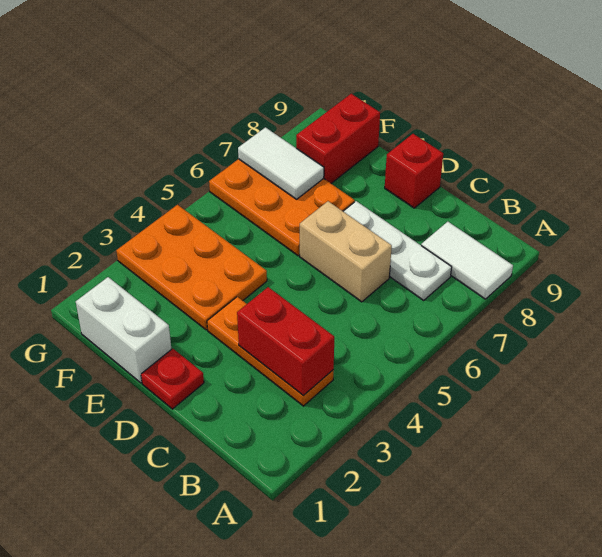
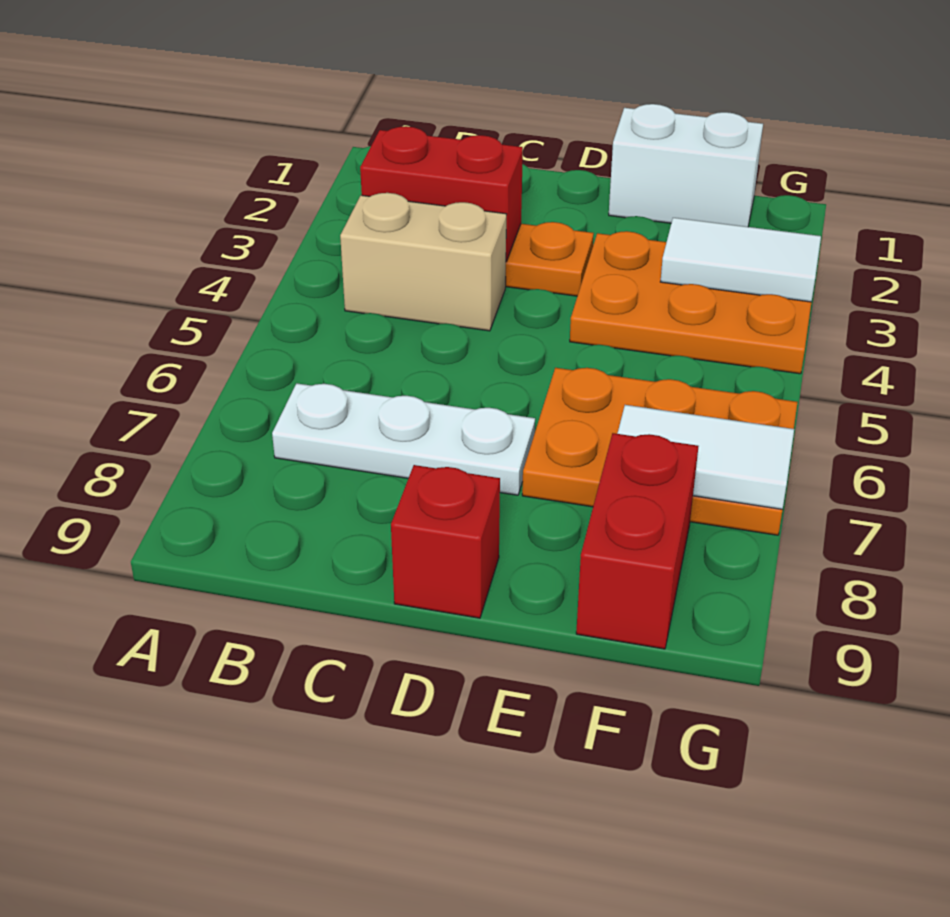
white tile A8:B8 level 1 -> white tile F3:G3 level 2
tan brick C6:D6 level 1 -> tan brick B4:C4 level 1
red plate D1 level 1 -> none

